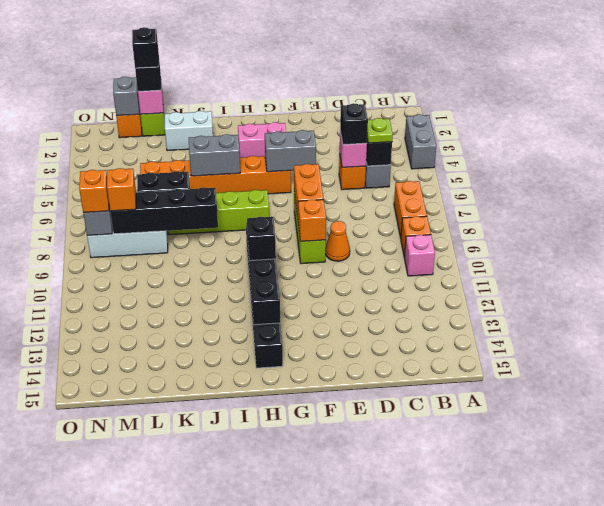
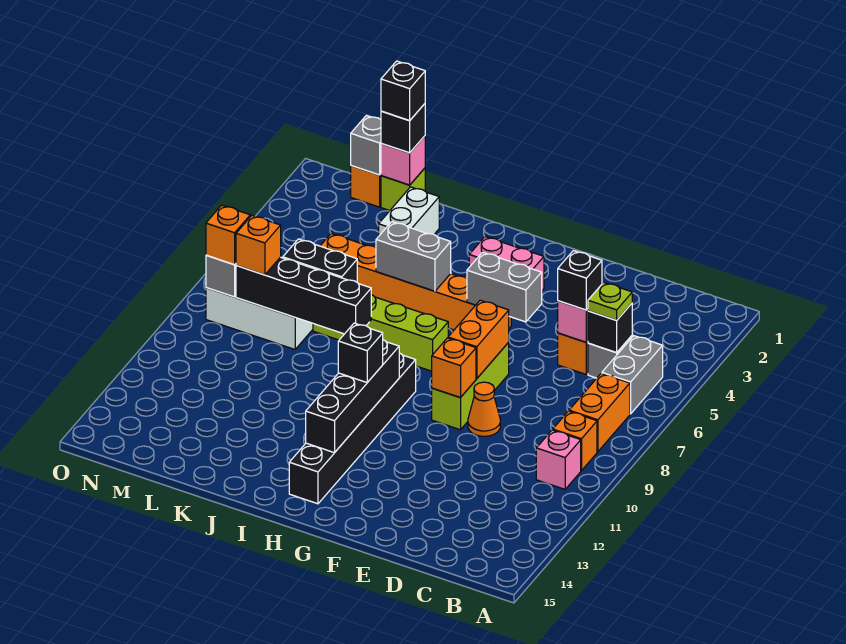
grey brick A3:A4 level 1 -> grey brick B5:B6 level 1
white brick J2:K2 level 1 -> white brick K2:K3 level 1

